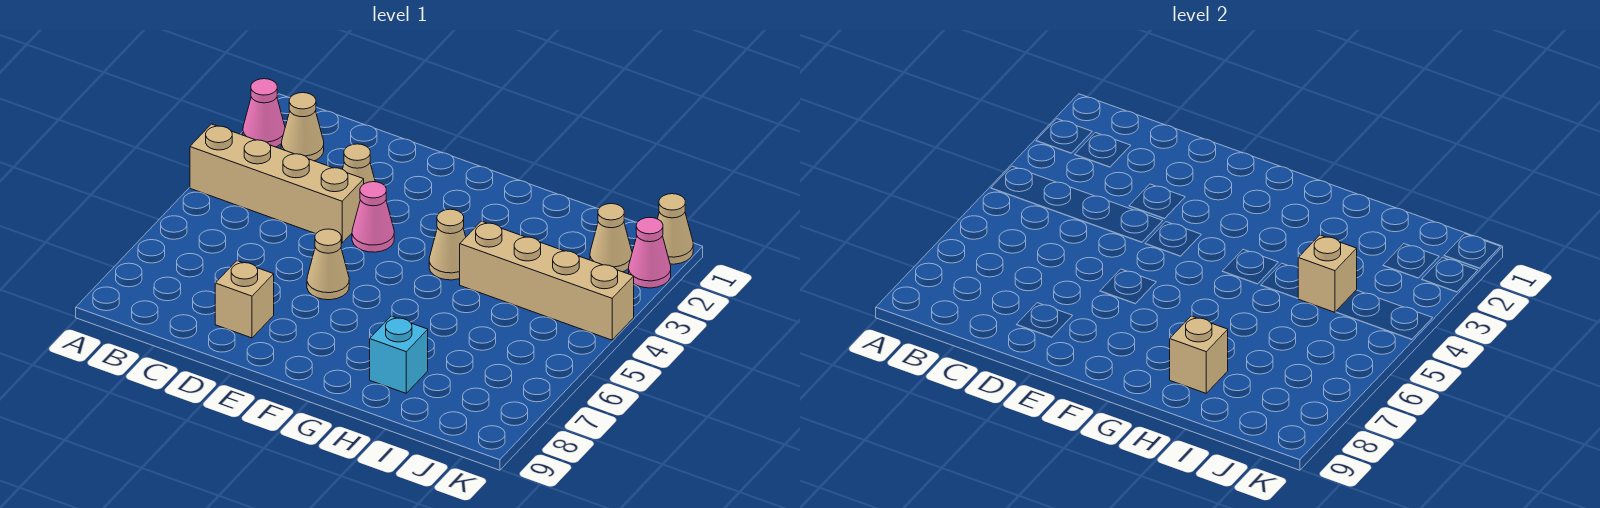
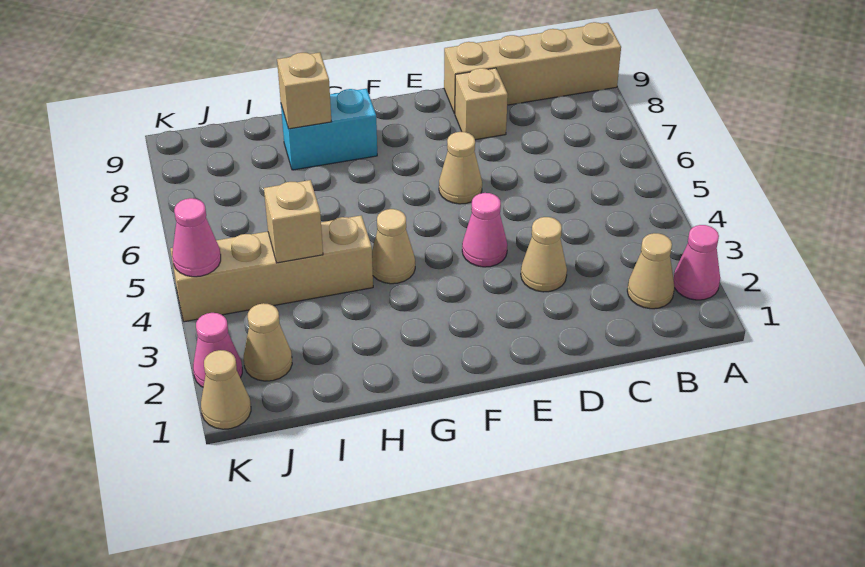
tan brick A4:D4 level 1 -> tan brick A9:D9 level 1
cyan brick H8 level 1 -> cyan brick G8:H8 level 1
none -> pink cone K4 level 2

